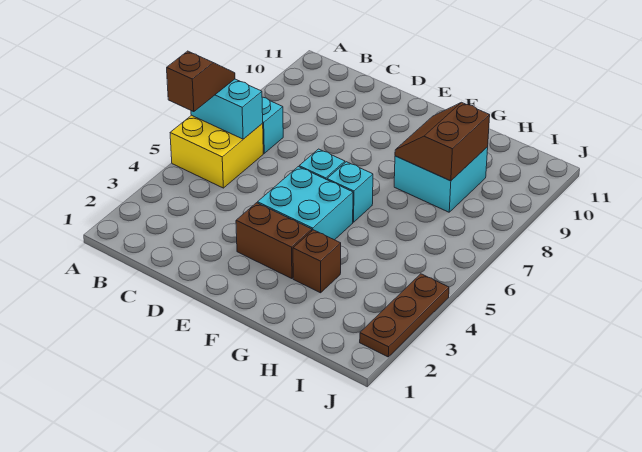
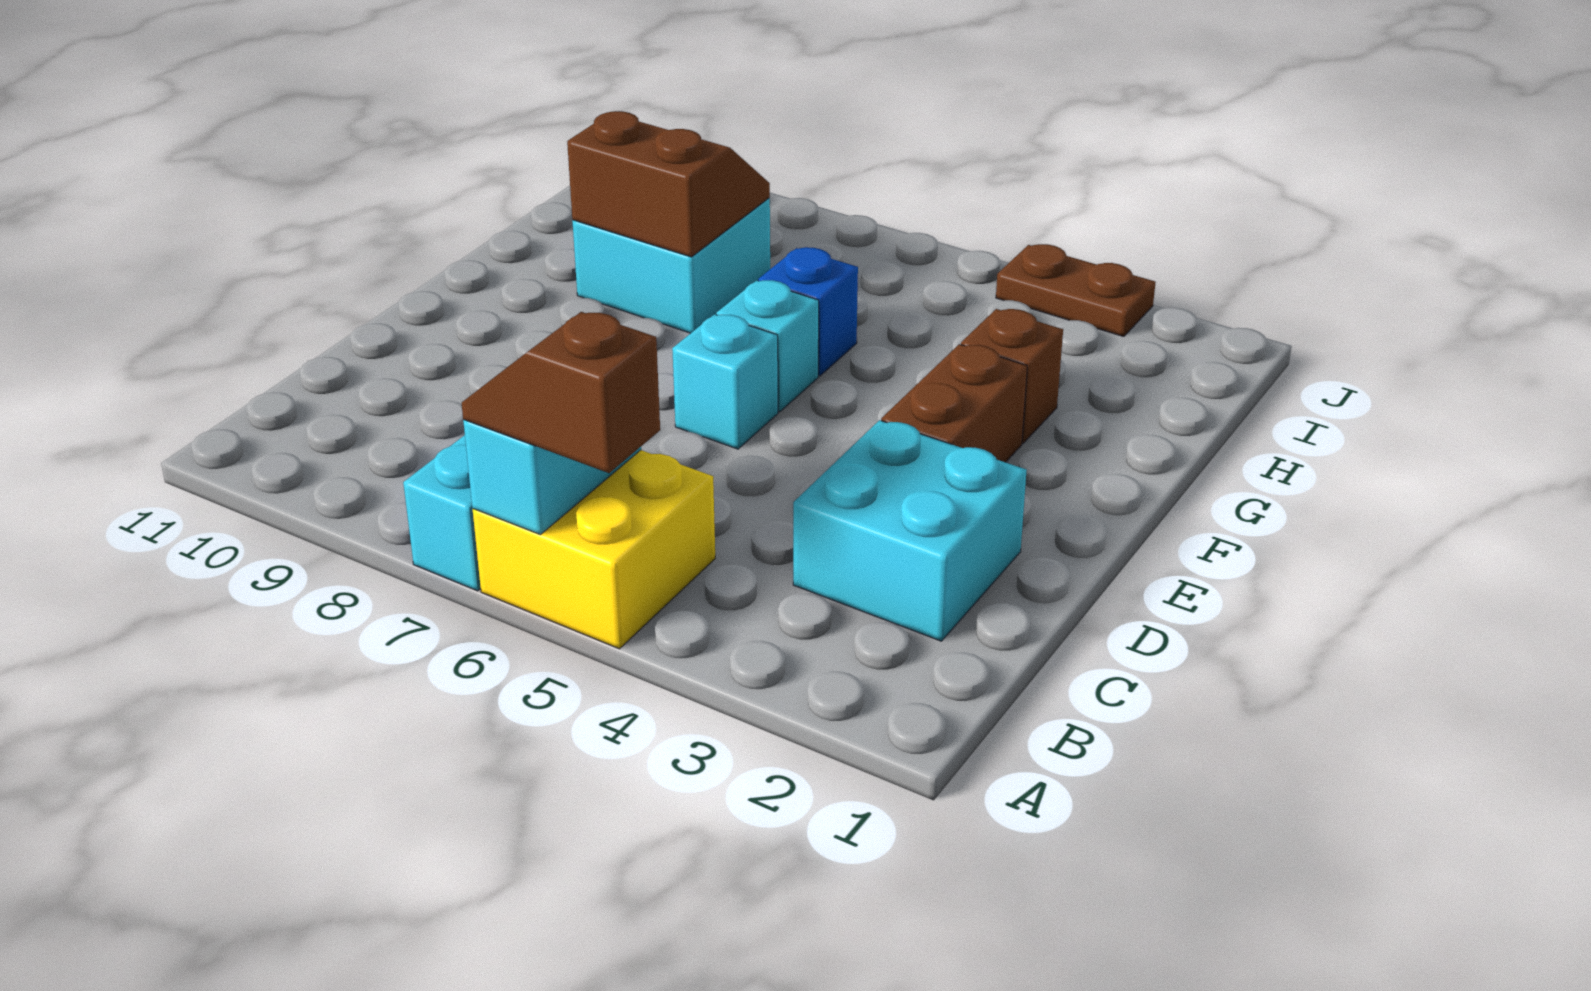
cyan brick E4:F5 level 1 -> cyan brick C2:D3 level 1
none -> blue brick G6 level 1
brown slope G8:H9 level 2 top H -> brown slope G8:H9 level 2 top G
brown plate J2:J4 level 1 -> brown plate J3:J4 level 1

